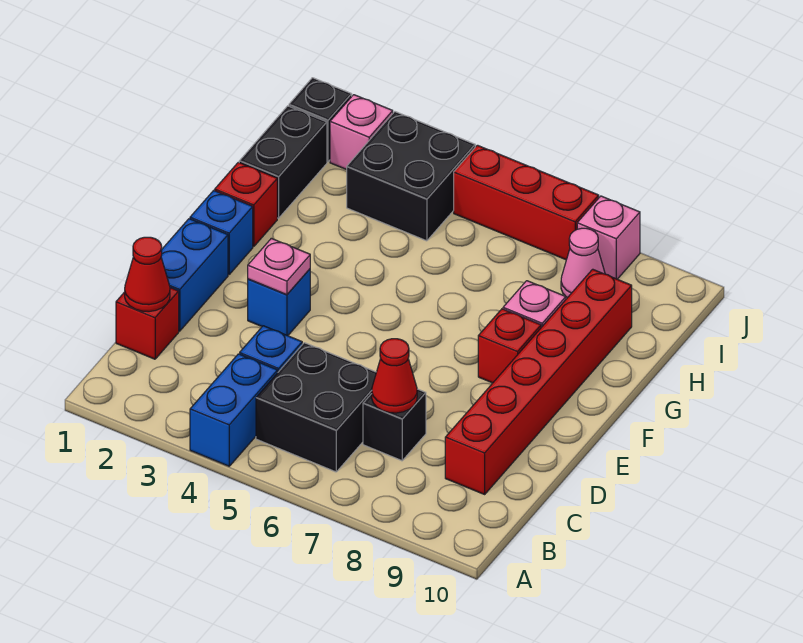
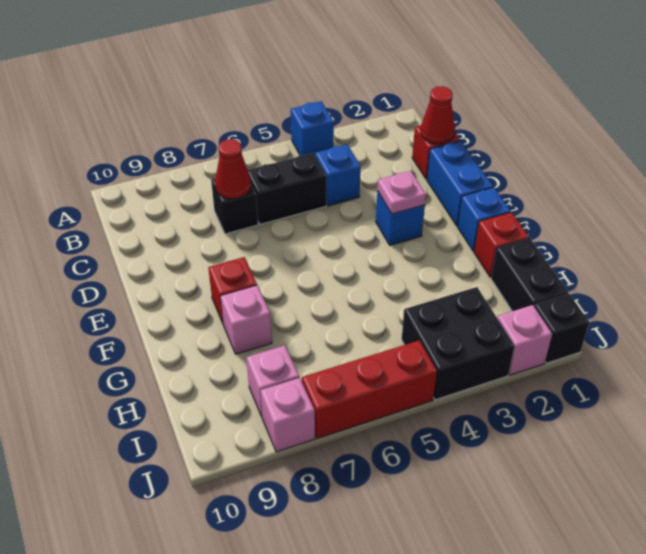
blue brick A4:B4 level 1 -> blue brick A4 level 1
black brick B5:C6 level 1 -> black brick C5:C6 level 1
red brick C9:H9 level 1 -> none
pink cone I8 level 1 -> pink brick I8 level 1

